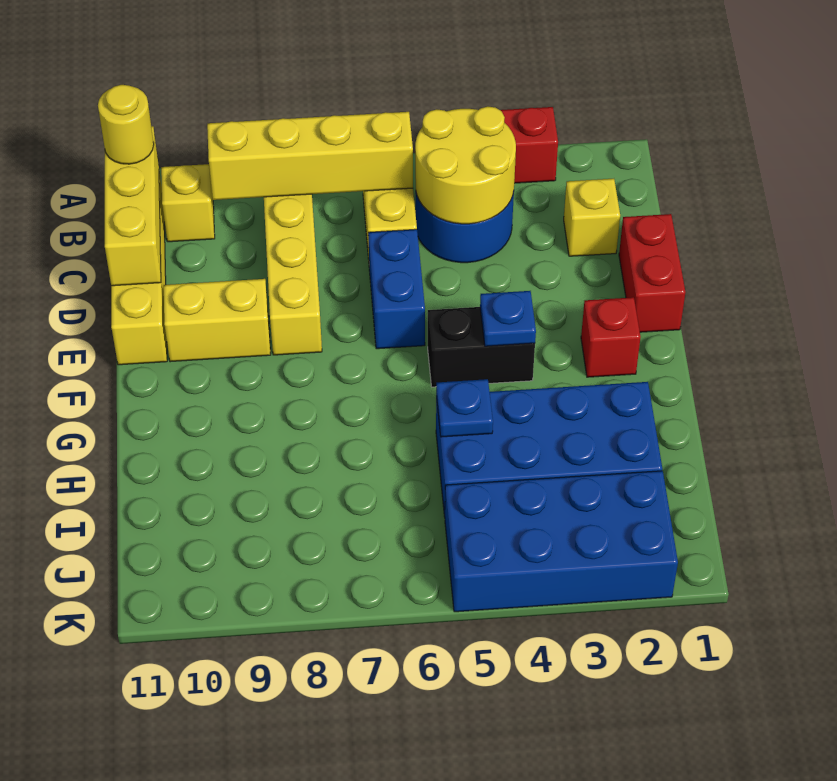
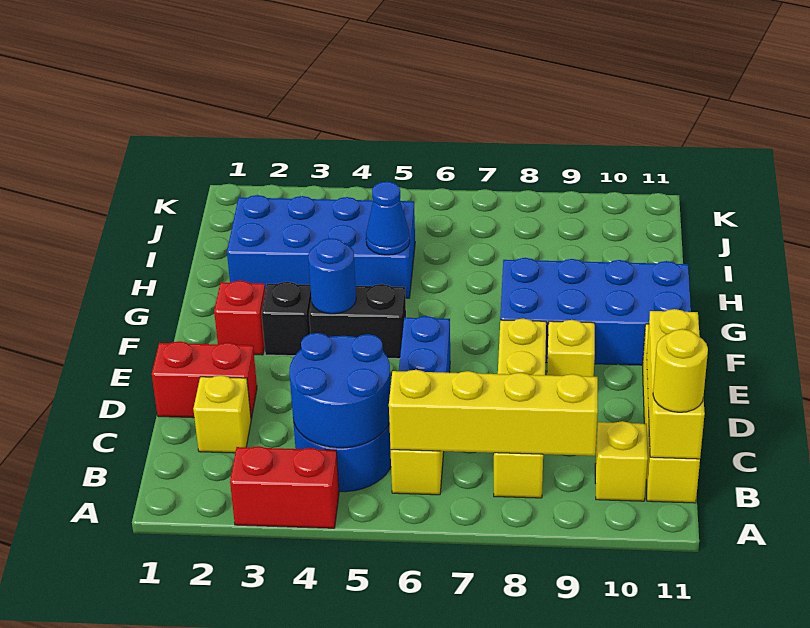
yellow round brick B4:C5 level 2 -> blue round brick B4:C5 level 2
red brick D1:E1 level 1 -> red brick D1:D2 level 1
yellow brick E9:E10 level 1 -> yellow brick E9 level 1
none -> black brick F3 level 1
blue plate F4 level 2 -> blue round brick F4 level 2
blue plate H5 level 2 -> blue cone H5 level 2
blue brick J2:K5 level 1 -> blue brick F8:G11 level 1

